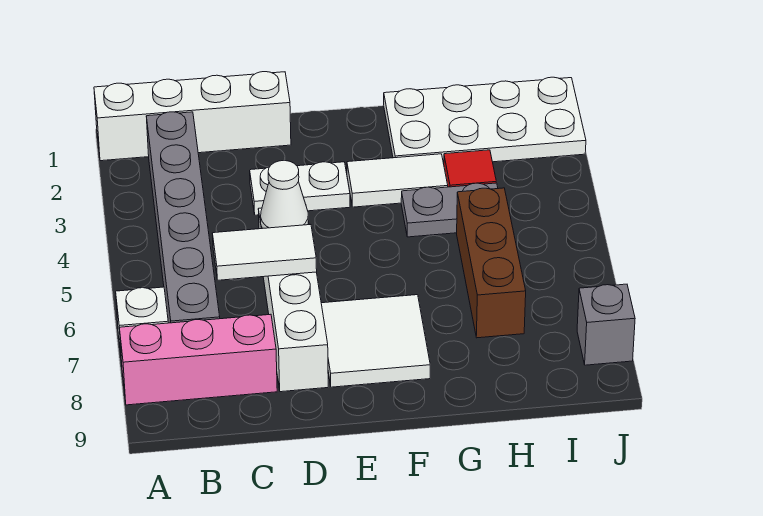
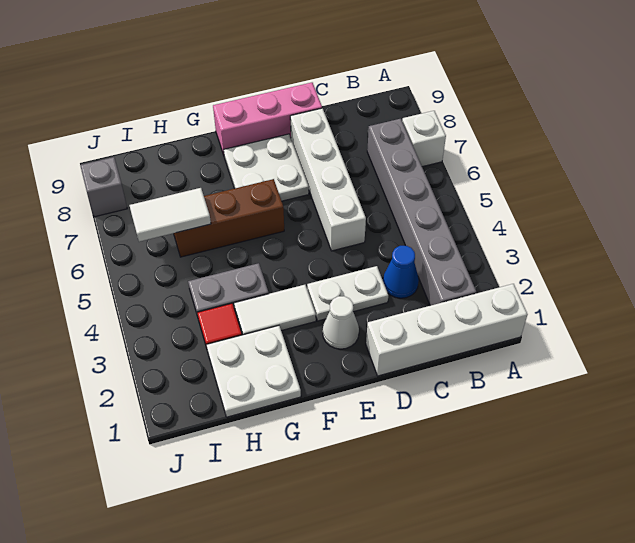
pink brick A8:C8 level 1 -> pink brick D9:F9 level 1
none -> blue cone C3 level 1
white tile C6:D6 level 2 -> white tile H6:I6 level 2
white cone D5 level 2 -> white cone E2 level 1
white tile E7:F8 level 1 -> white plate E7:F8 level 1
white plate G1:J2 level 1 -> white plate G1:H2 level 1
brown brick H5:H7 level 1 -> brown brick F6:H6 level 1

